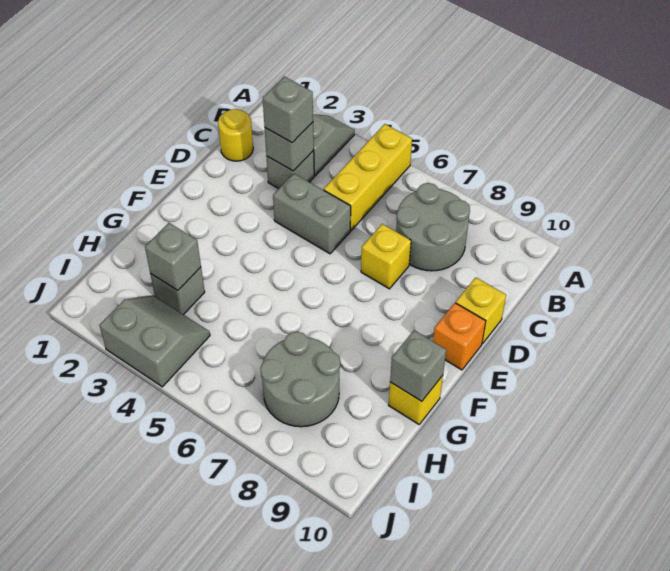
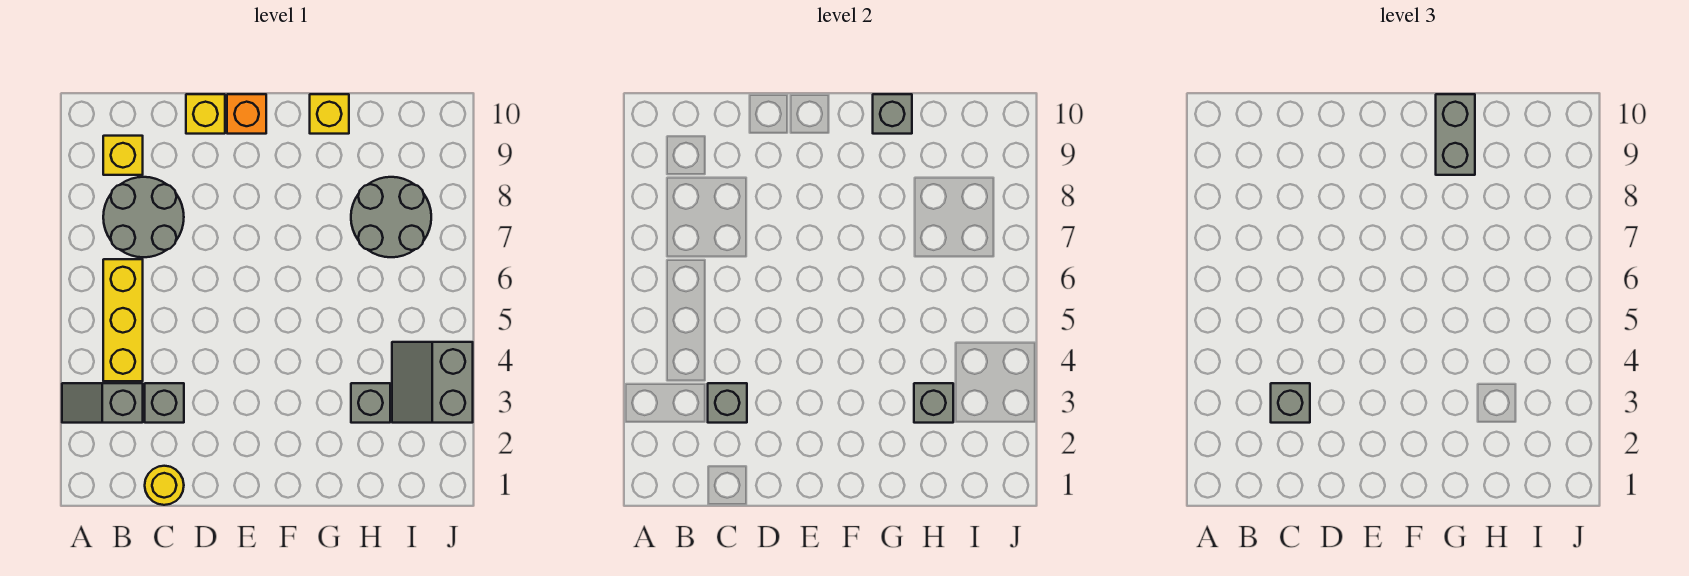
yellow brick A5:C5 level 1 -> yellow brick B4:B6 level 1
grey brick D4:D5 level 1 -> grey brick G9:G10 level 3
yellow brick D7 level 1 -> yellow brick B9 level 1

